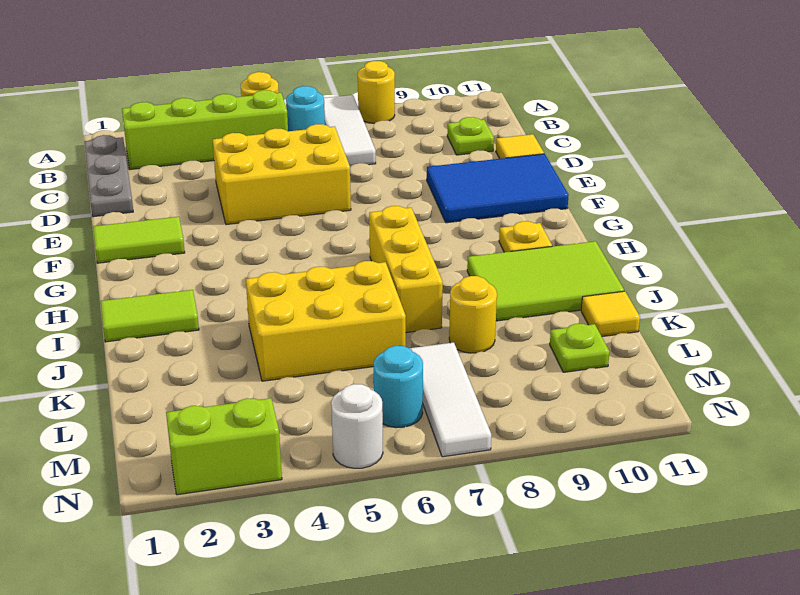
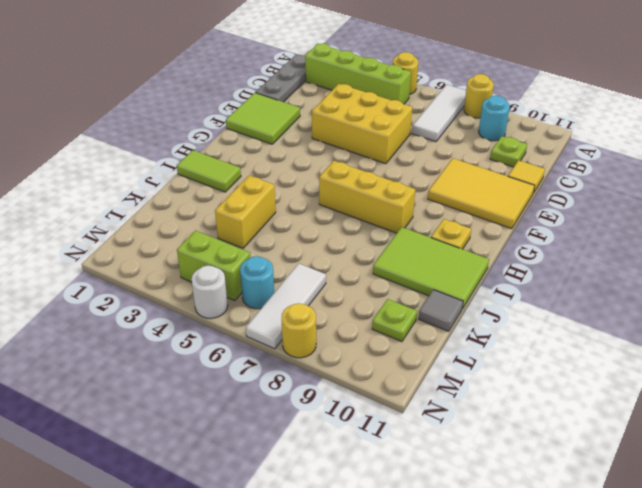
cyan round brick B6 level 1 -> cyan round brick B9 level 1
blue tile E9:F11 level 1 -> yellow tile E9:F11 level 1
lime tile F1:F2 level 1 -> lime tile E1:F2 level 1
yellow brick H7:J7 level 1 -> yellow brick H6:H8 level 1
yellow brick J4:K6 level 1 -> yellow brick J4:K4 level 1
yellow round brick K8 level 1 -> yellow round brick N8 level 1
yellow tile K11 level 1 -> grey tile K11 level 1
lime brick N2:N3 level 1 -> lime brick M4:M5 level 1

